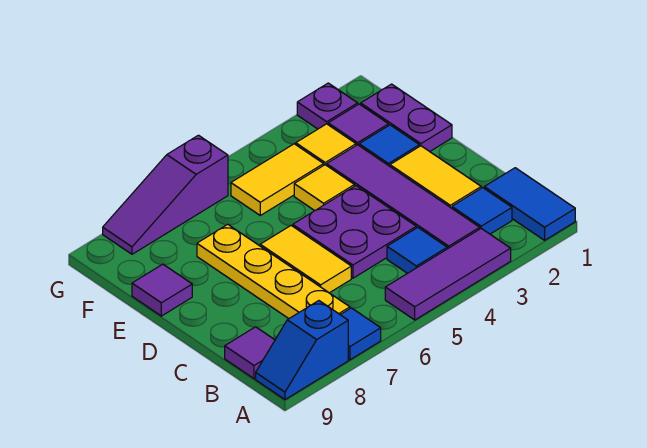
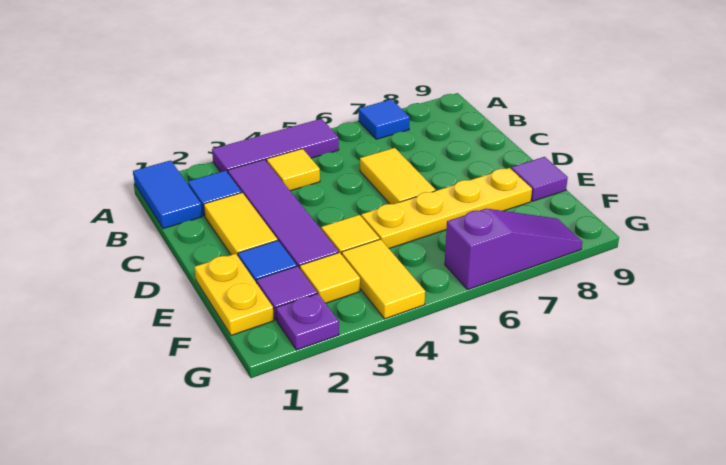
blue slope A8:A9 level 1 top 8 -> none
blue tile B4 level 1 -> yellow tile B4 level 1
yellow plate B7:E7 level 1 -> yellow plate E5:E8 level 1
purple tile B9 level 1 -> none
purple plate C4:D5 level 1 -> none
purple plate E1:F1 level 1 -> yellow plate E1:F1 level 1
yellow tile F4:F5 level 1 -> yellow tile F4:G4 level 1

